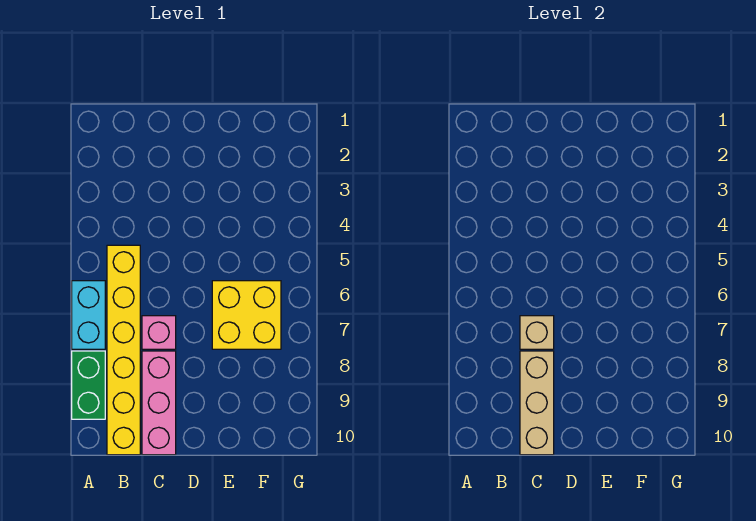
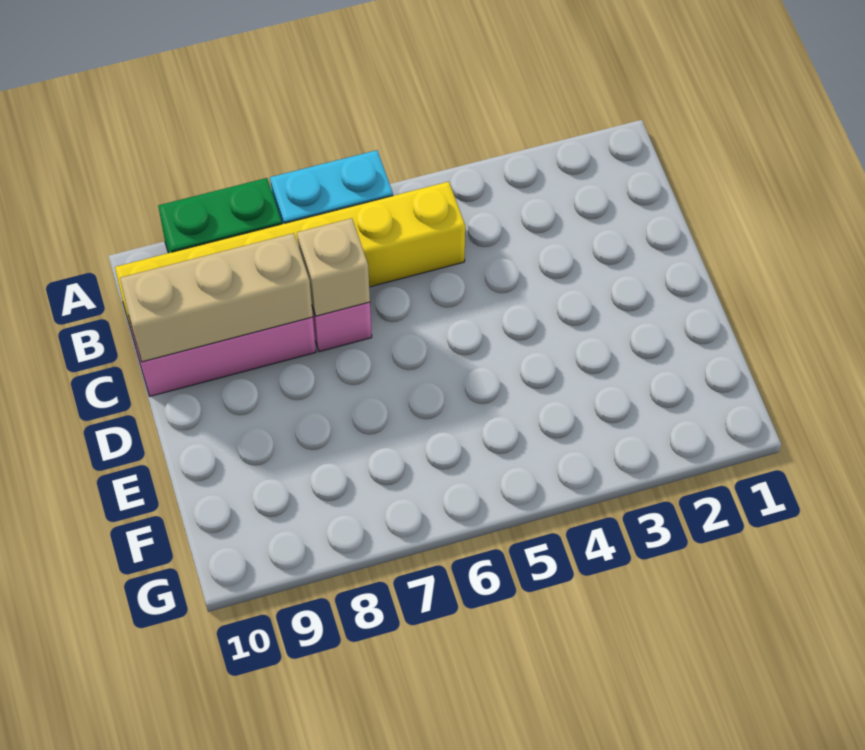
yellow brick E6:F7 level 1 -> none

